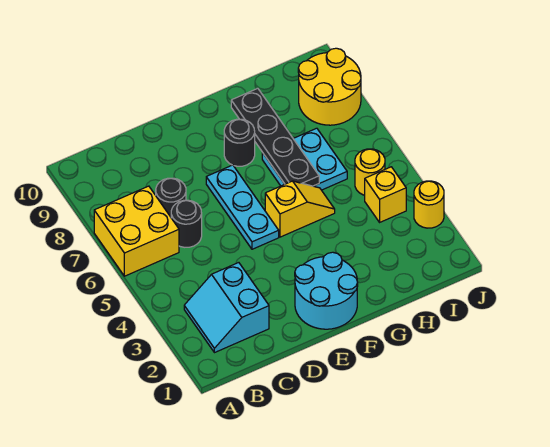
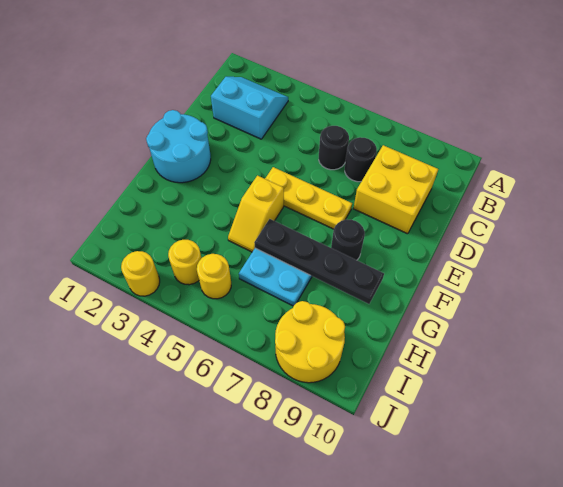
yellow brick A6:B7 level 1 -> yellow brick C8:D9 level 1
cyan plate E5:E7 level 1 -> yellow plate E5:E7 level 1
yellow brick I4 level 1 -> yellow round brick I4 level 1

